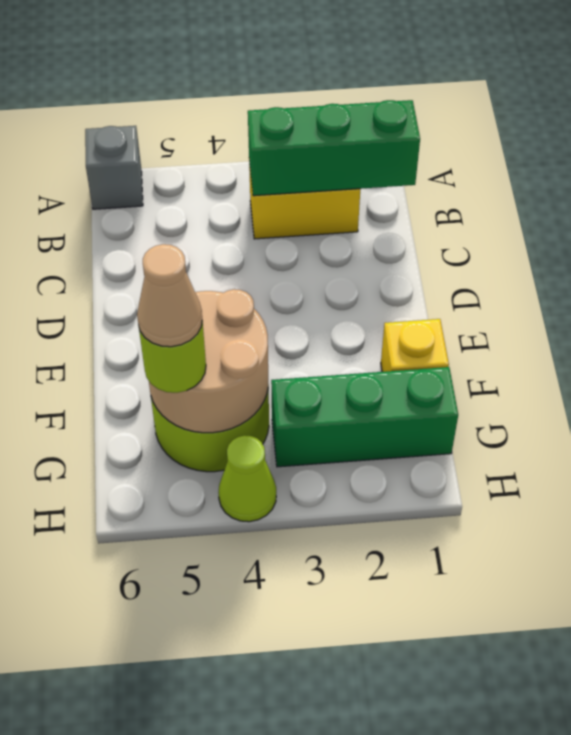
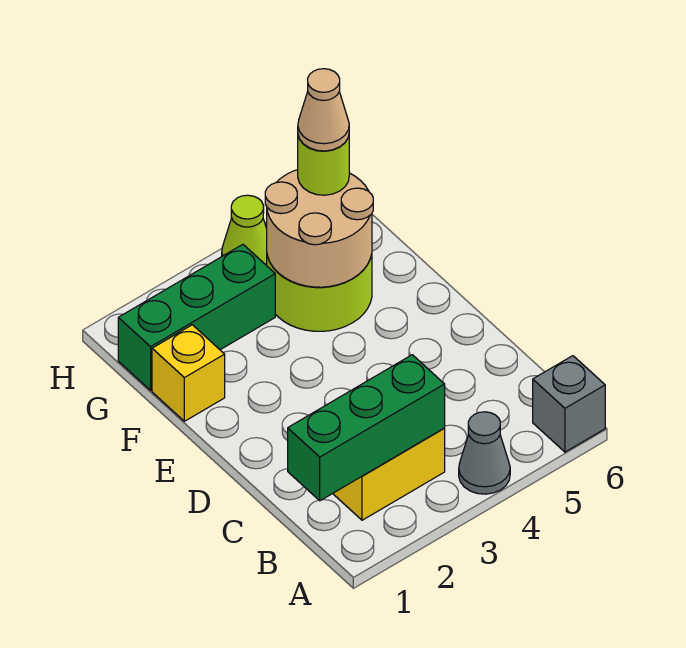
none -> grey cone A4 level 1

